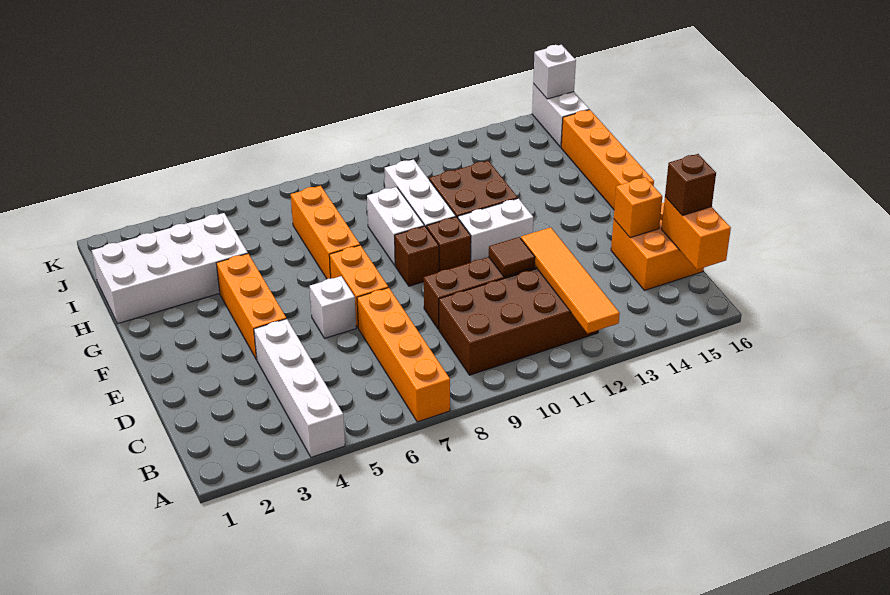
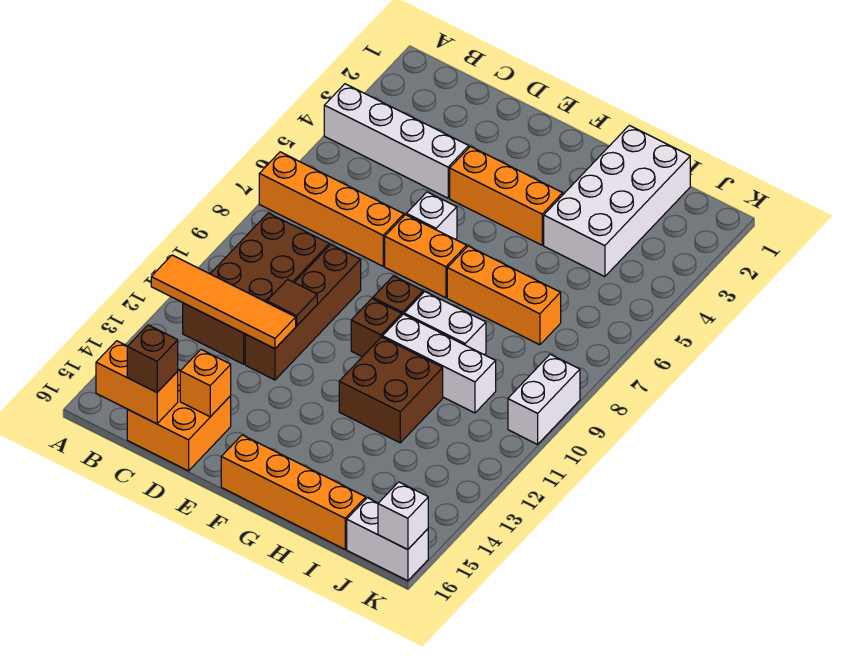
white brick F11:F12 level 1 -> white brick K9:K10 level 1

